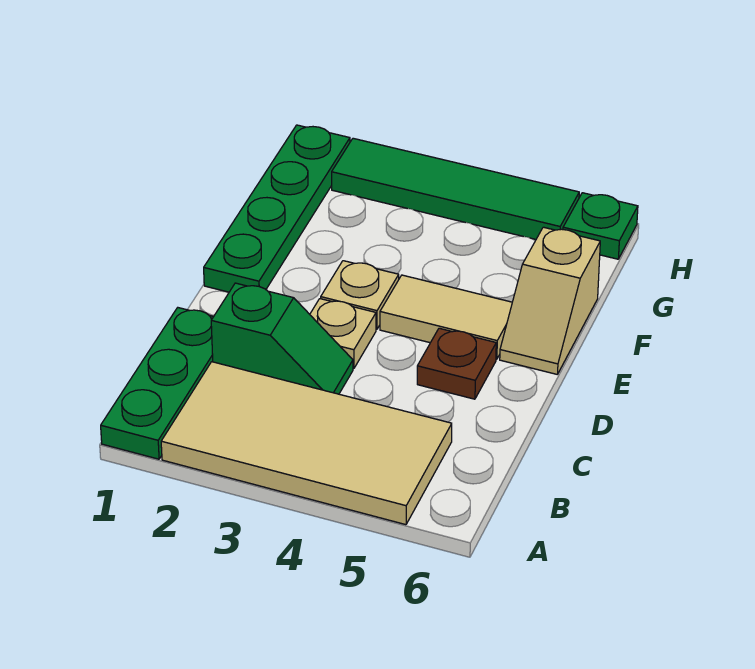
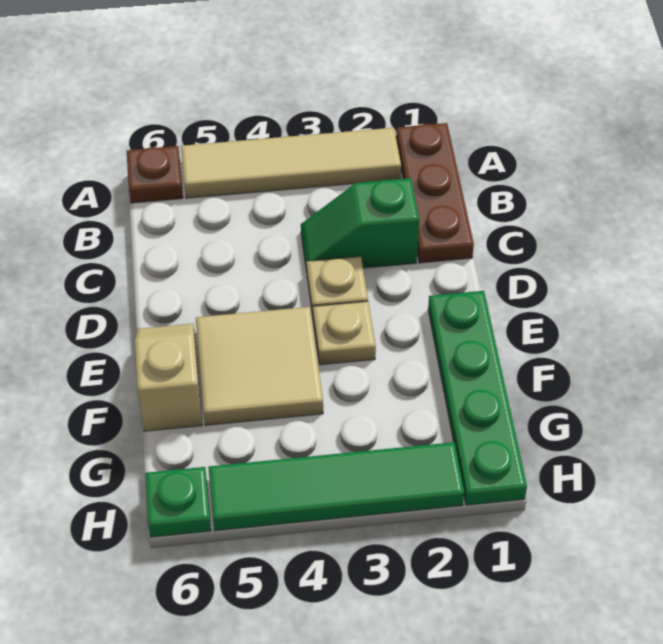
green plate A1:C1 level 1 -> brown plate A1:C1 level 1
tan tile A2:B5 level 1 -> tan tile A2:A5 level 1
brown plate D5 level 1 -> brown plate A6 level 1
tan tile E4:E5 level 1 -> tan tile E4:F5 level 1

